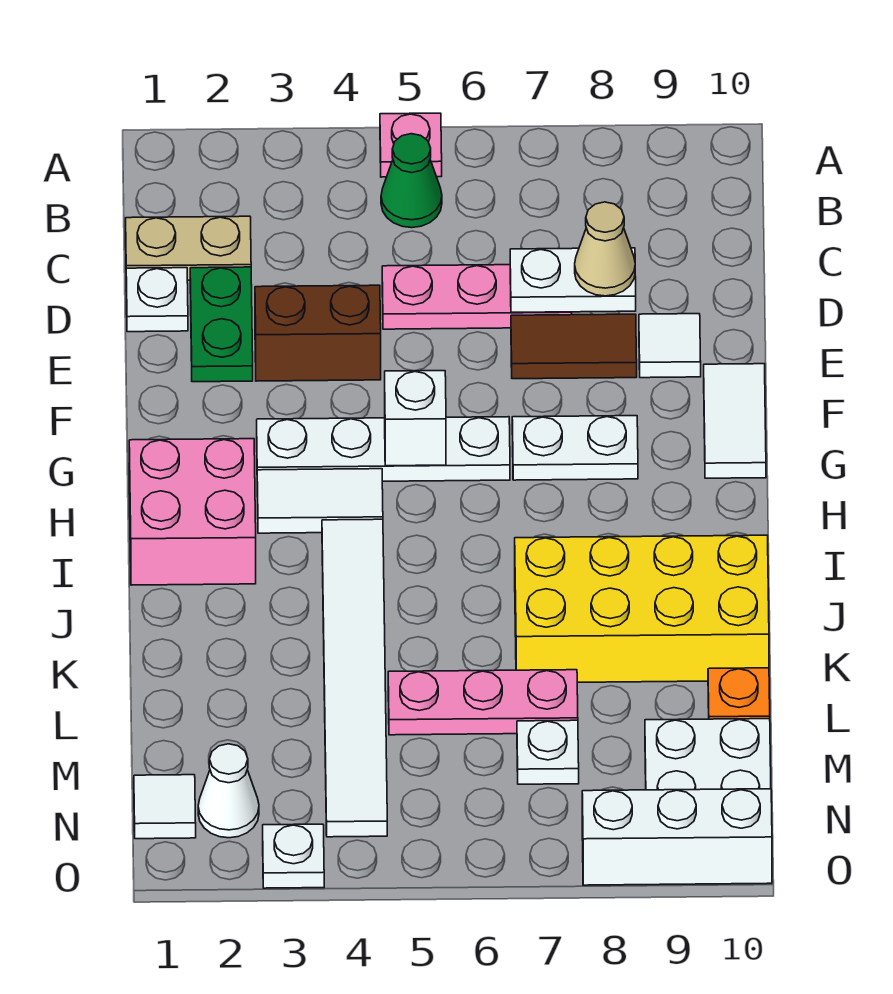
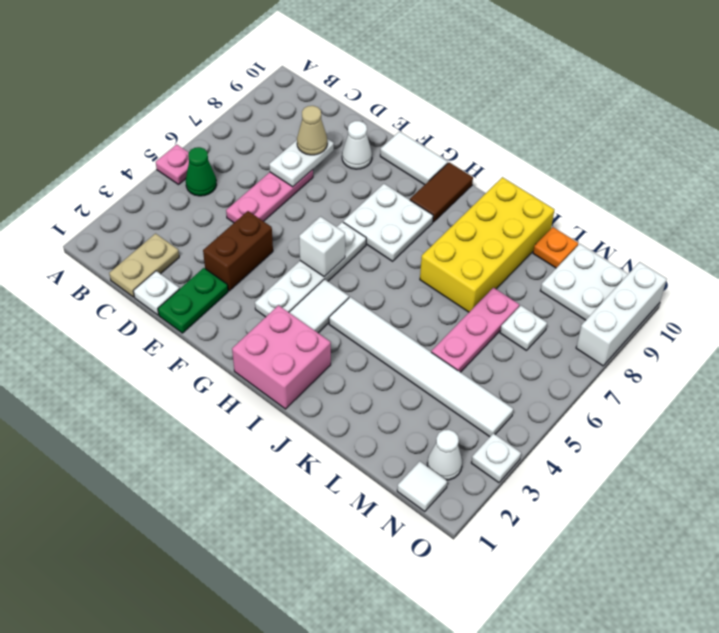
green plate D2:E2 level 1 -> green plate E1:E2 level 1
brown tile E7:E8 level 1 -> brown tile H9:H10 level 1
white tile E9 level 1 -> white cone E9 level 1
white plate G7:G8 level 1 -> white plate G7:H8 level 1

